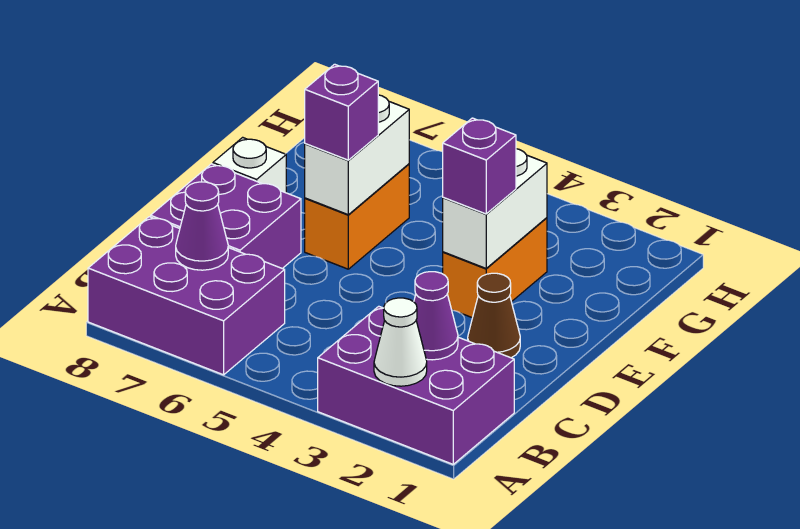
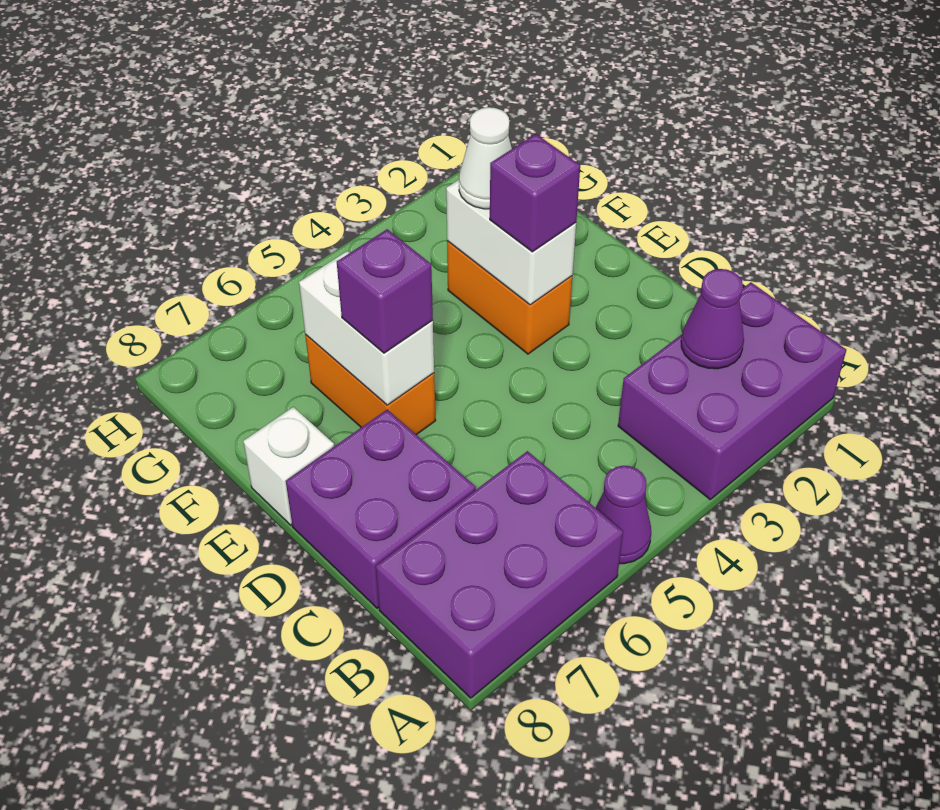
white cone A2 level 2 -> white cone F3 level 3
purple cone B7 level 2 -> purple cone A5 level 1
brown cone D2 level 1 -> none

